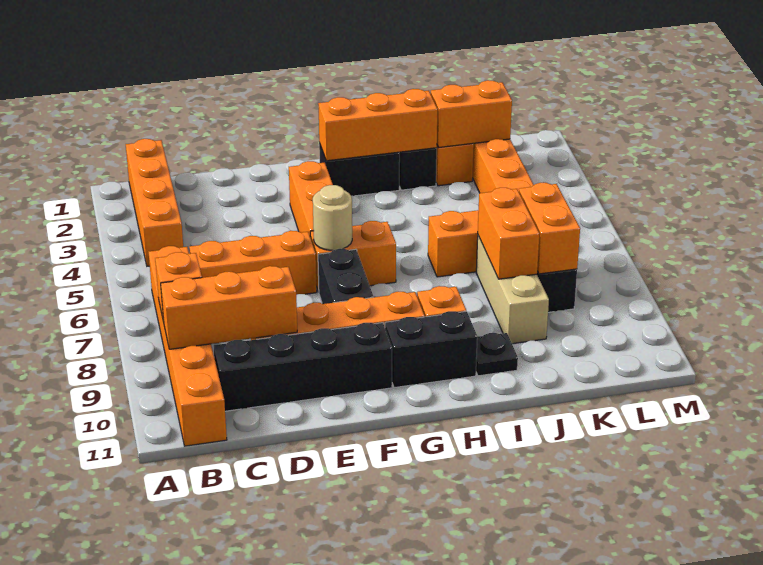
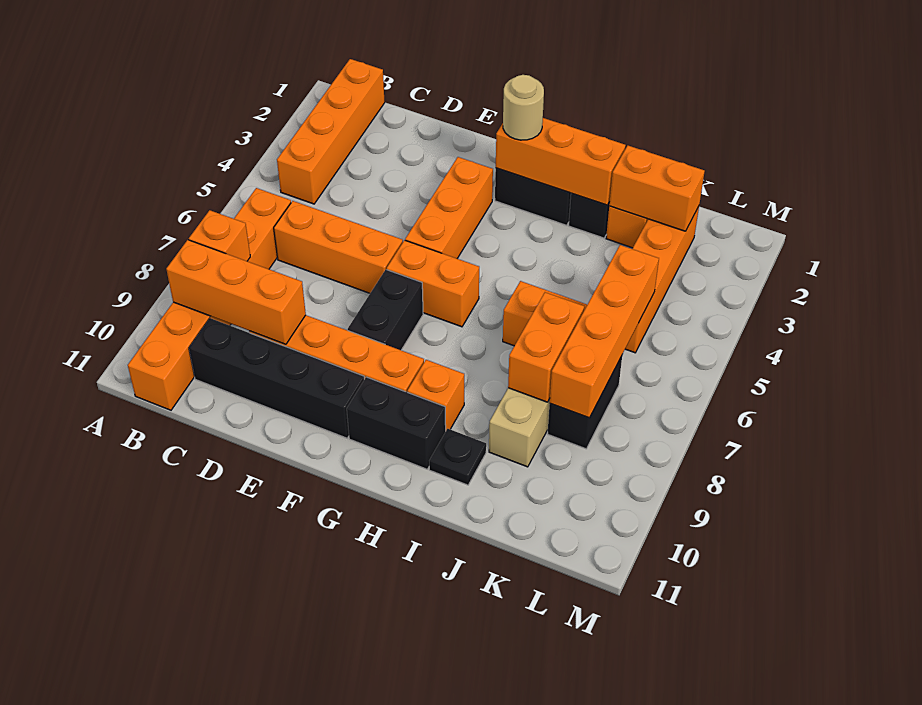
tan round brick F6 level 2 -> tan round brick G2 level 3
orange brick K7:K8 level 2 -> orange brick K5:K8 level 2

